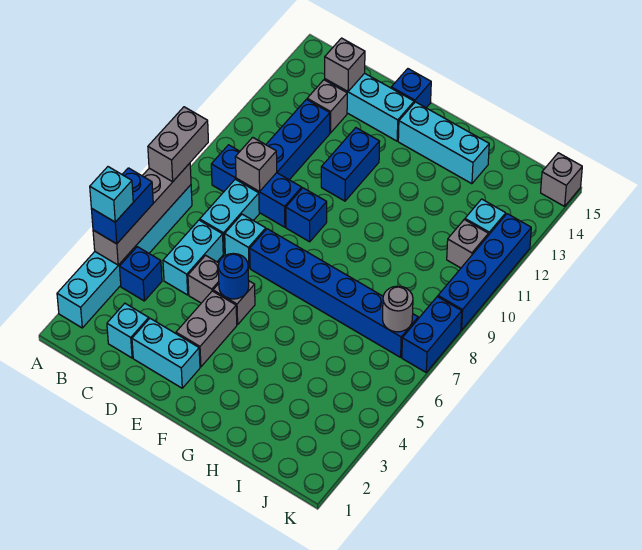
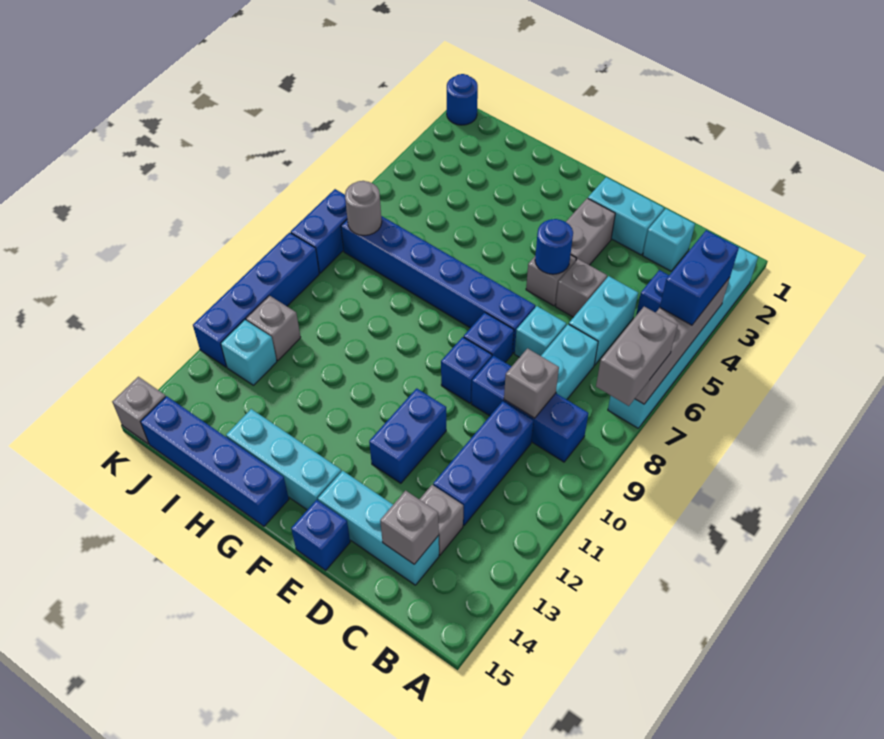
cyan brick A4 level 4 -> none
none -> blue brick E8 level 1
none -> blue brick G15:J15 level 1
none -> blue round brick K1 level 1

